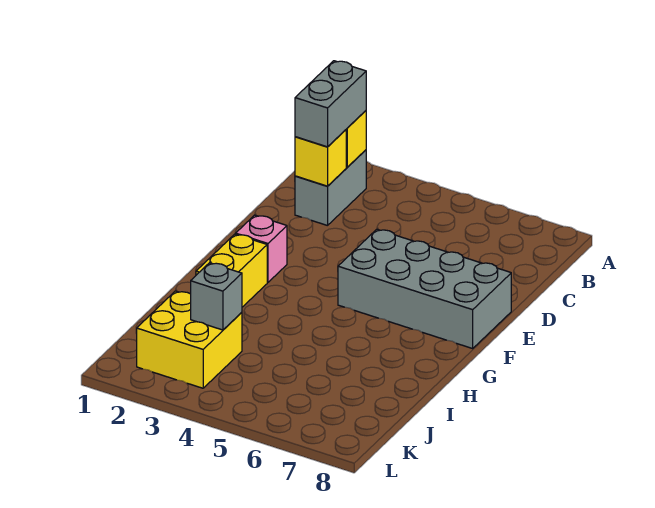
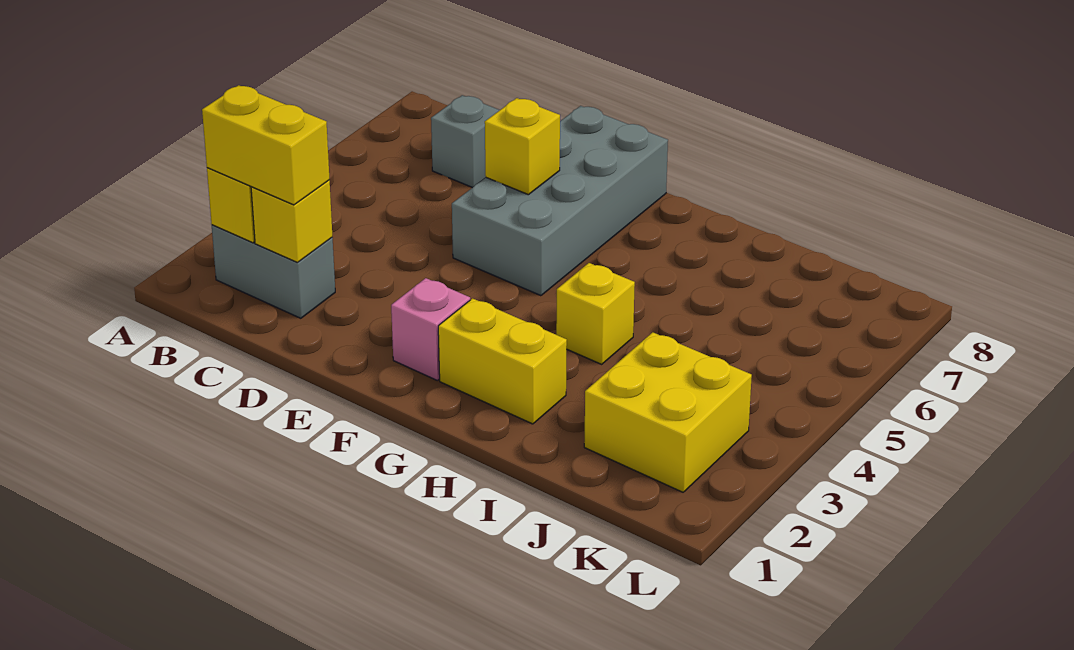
grey brick B2:C2 level 3 -> yellow brick B2:C2 level 3
none -> yellow brick E6 level 2
none -> yellow brick H4 level 1
grey brick J3 level 2 -> grey brick C7 level 1

